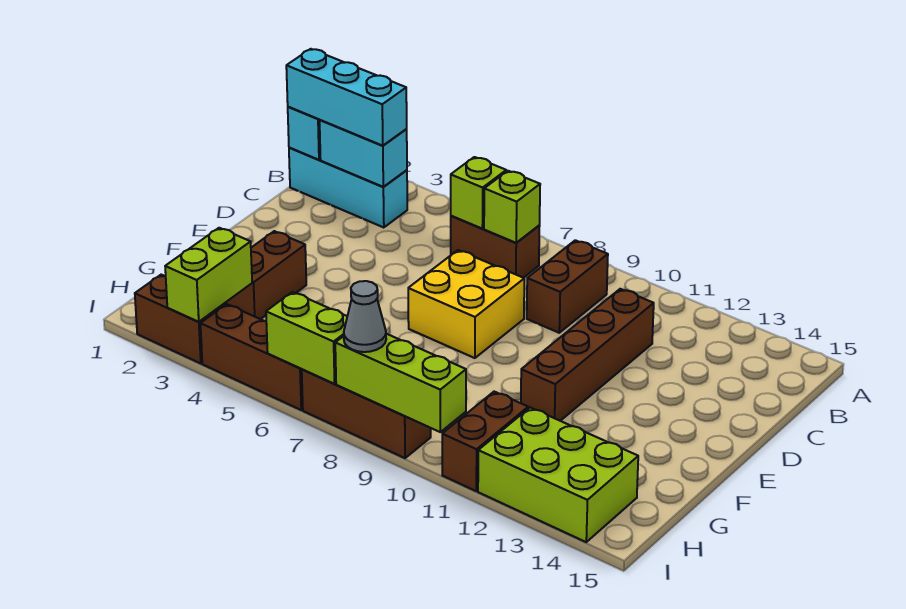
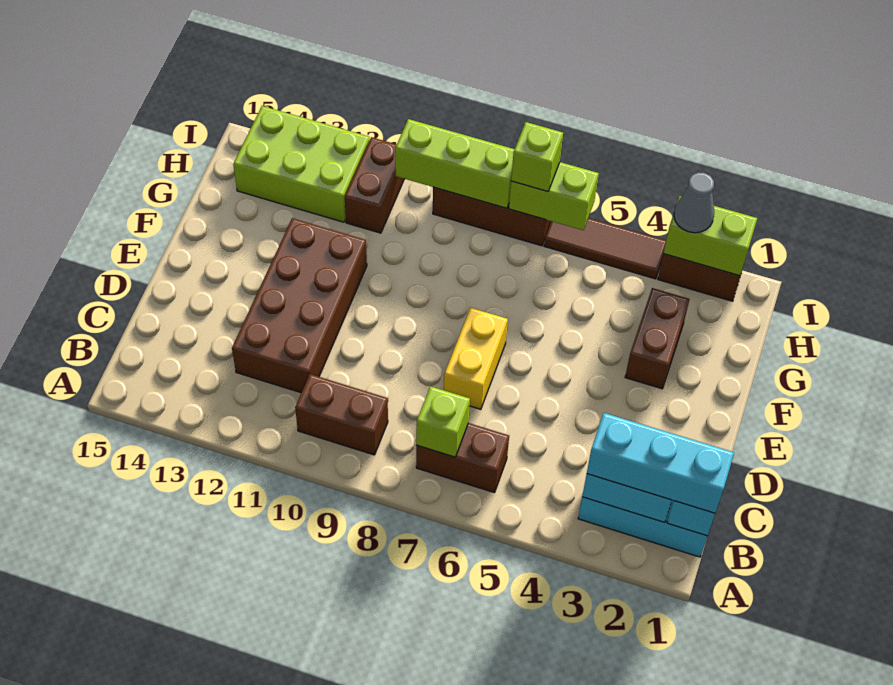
lime brick B6 level 2 -> lime brick I7 level 3
brown brick B9:C9 level 1 -> brown brick B9:B10 level 1
brown brick C11:F11 level 1 -> brown brick C11:F12 level 1
yellow brick D7:E8 level 1 -> yellow brick D7:E7 level 1
lime brick H3:I3 level 2 -> lime brick I2:I3 level 2
brown brick I4:I6 level 1 -> brown tile I4:I6 level 1
grey cone I8 level 3 -> grey cone I3 level 3

